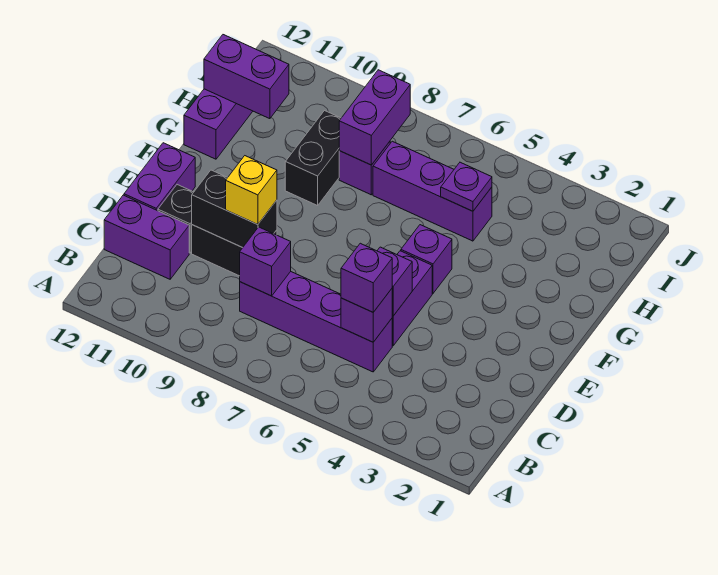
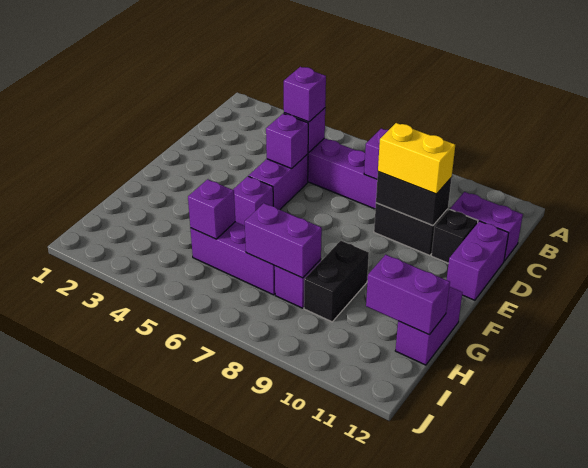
yellow brick D9 level 3 -> yellow brick D9:D10 level 3
purple plate H5 level 2 -> purple brick H5 level 2
purple brick H8:I8 level 2 -> purple brick H7:H8 level 2

